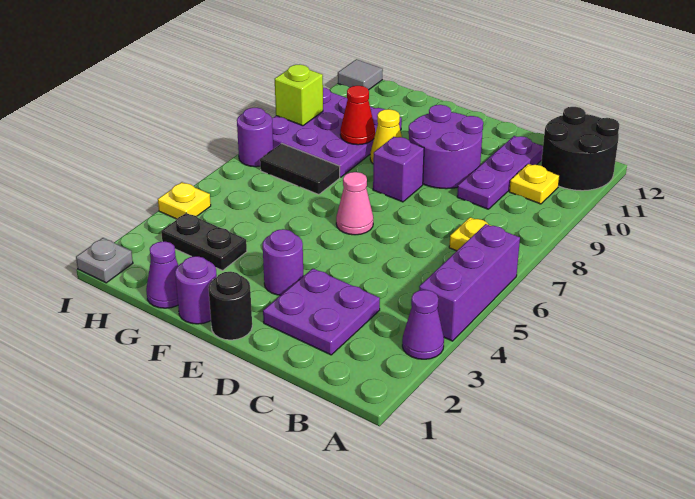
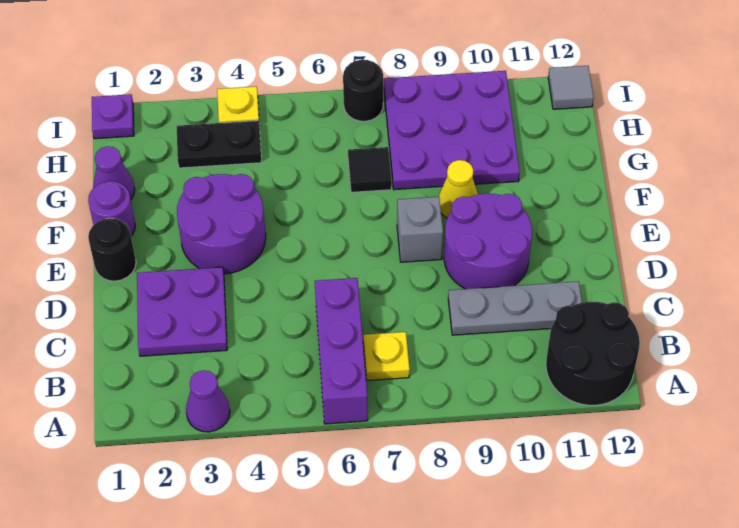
purple brick A4:A6 level 1 -> purple brick A6:C6 level 1
yellow plate B10 level 1 -> none
purple plate C9:C11 level 1 -> grey plate C9:C11 level 1
purple round brick E3 level 1 -> purple round brick E3:F4 level 1
pink cone E6 level 1 -> none
purple brick E8 level 1 -> grey brick E8 level 1
black plate G3:H3 level 1 -> black plate H3:H4 level 1
black tile G7:H7 level 1 -> black tile G7 level 1
red cone G9 level 2 -> none
grey plate I1 level 1 -> purple plate I1 level 1
purple round brick I7 level 1 -> black round brick I7 level 1
lime brick I9 level 2 -> none

